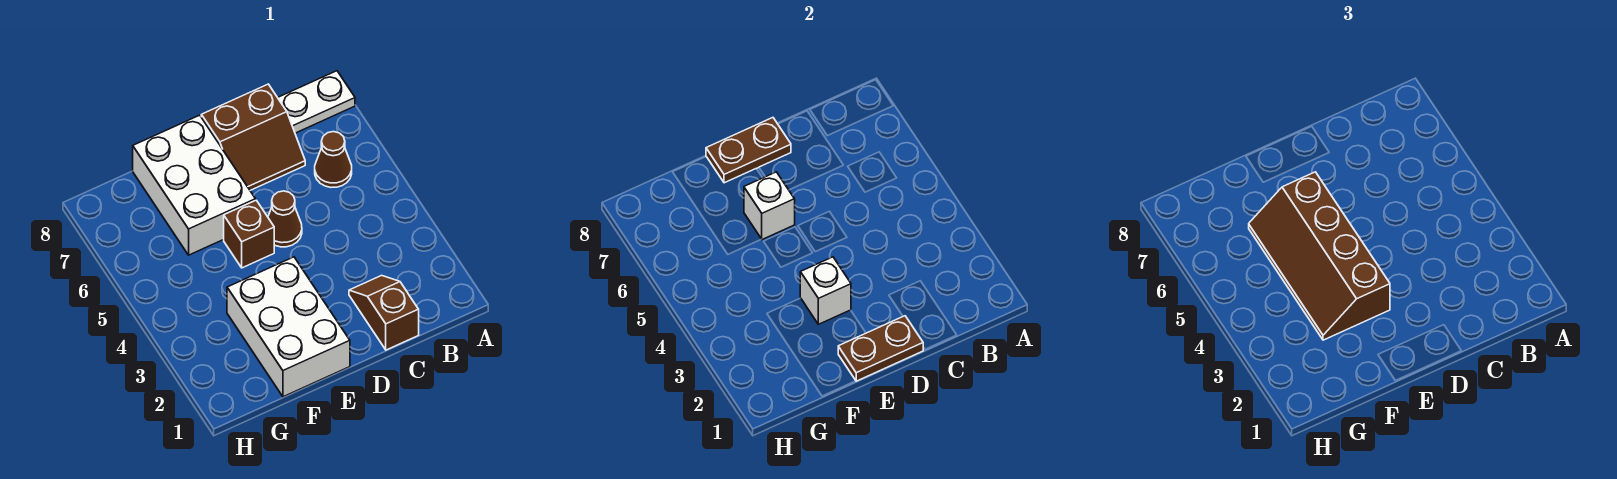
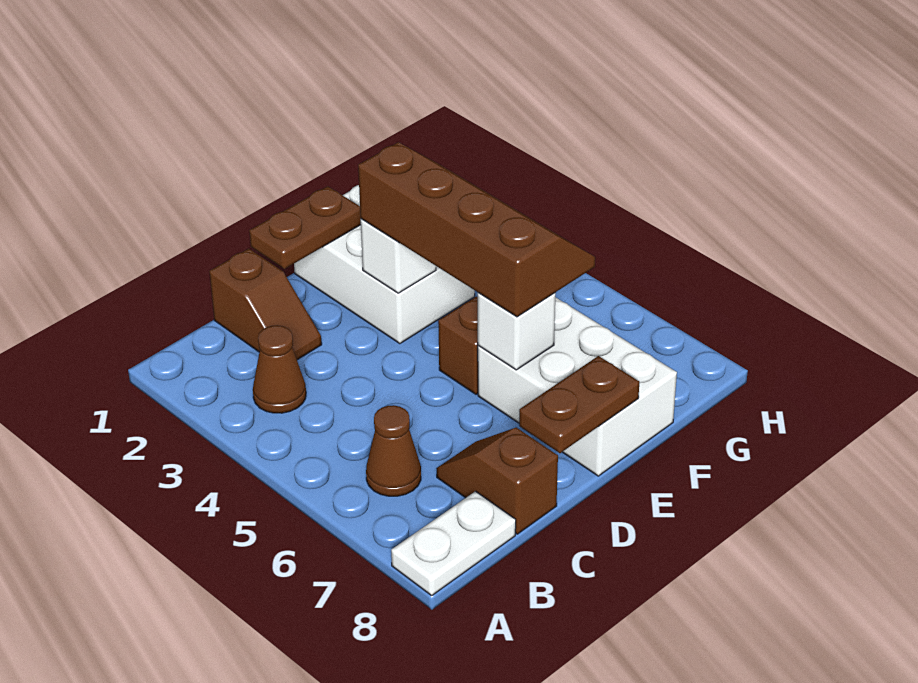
brown slope C7:D8 level 1 top 8 -> brown slope C7:C8 level 1 top 8
brown cone D5 level 1 -> brown cone B3 level 1

